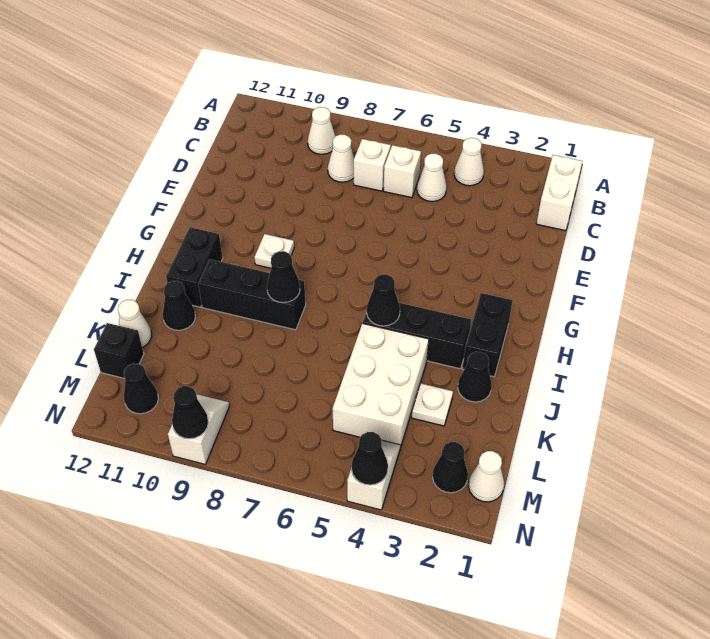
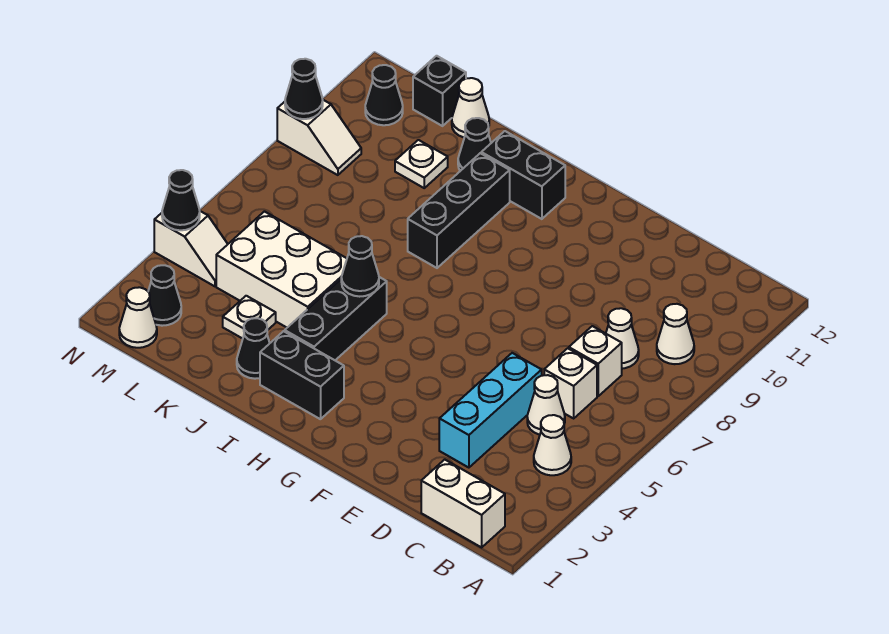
none -> cyan brick D3:D5 level 1
white plate G9 level 1 -> white plate K10 level 1
black cone I8 level 2 -> none

